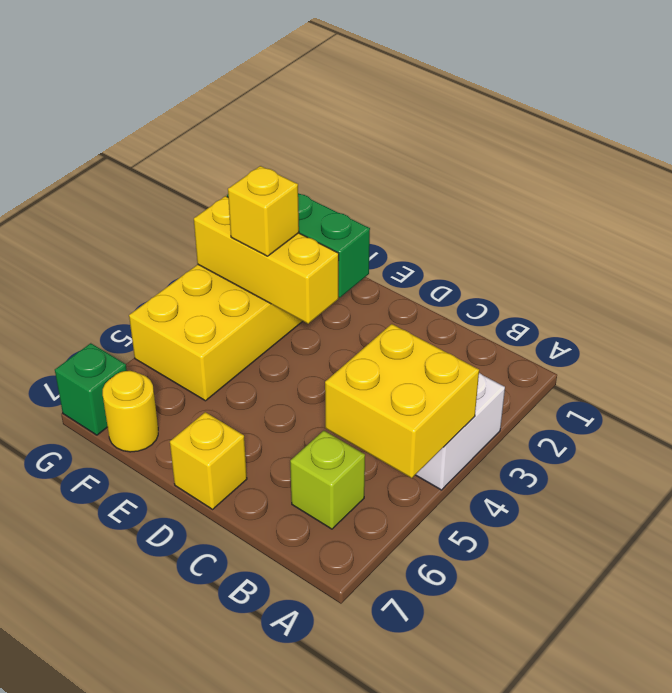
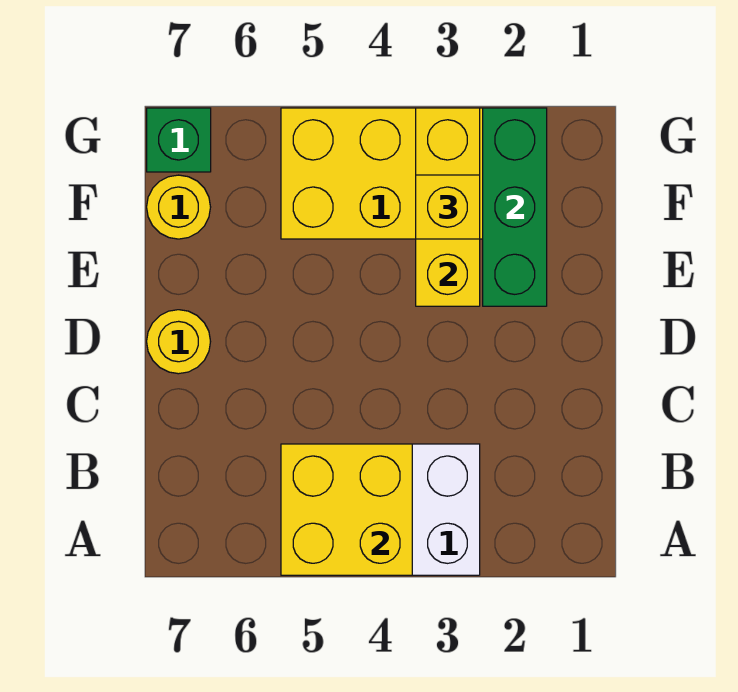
lime brick B6 level 1 -> none
yellow brick D7 level 1 -> yellow round brick D7 level 1

